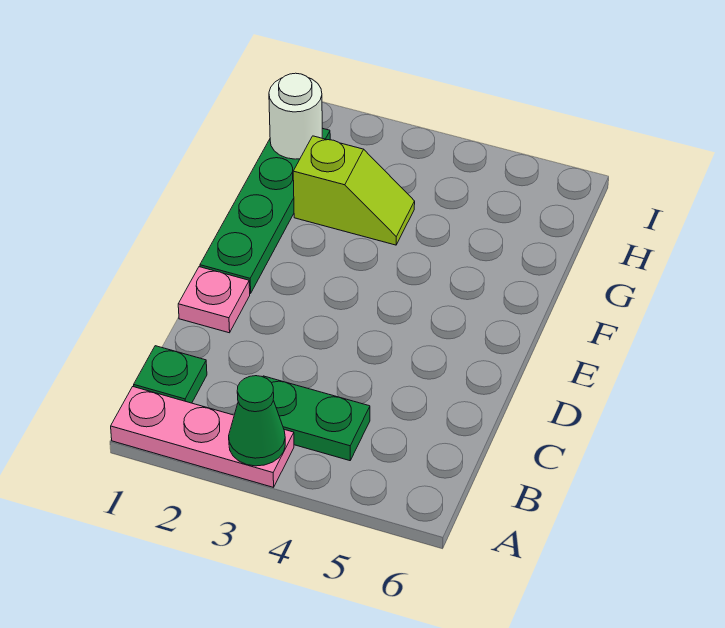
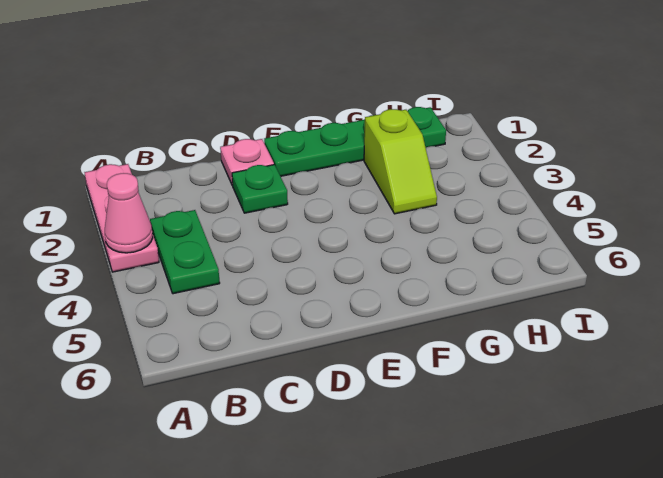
green cone A3 level 2 -> pink cone A3 level 2
green plate B1 level 1 -> green plate D2 level 1
white round brick H1 level 2 -> none

